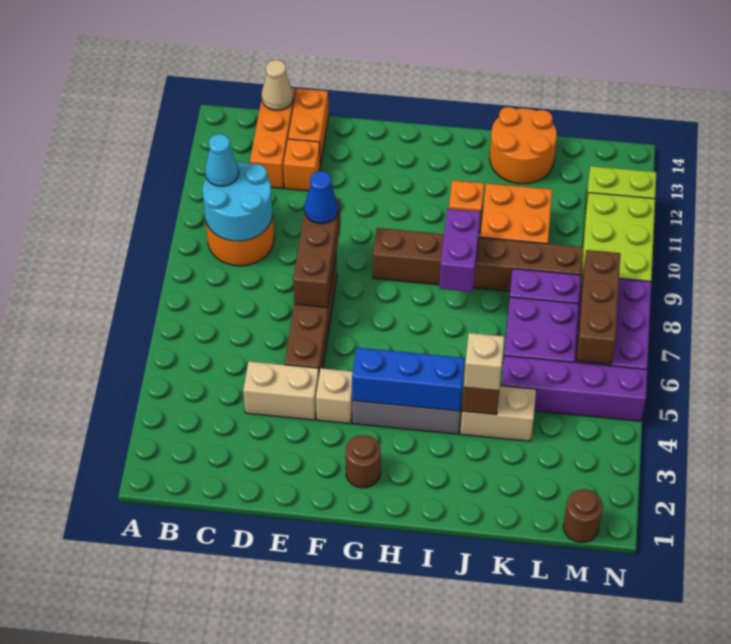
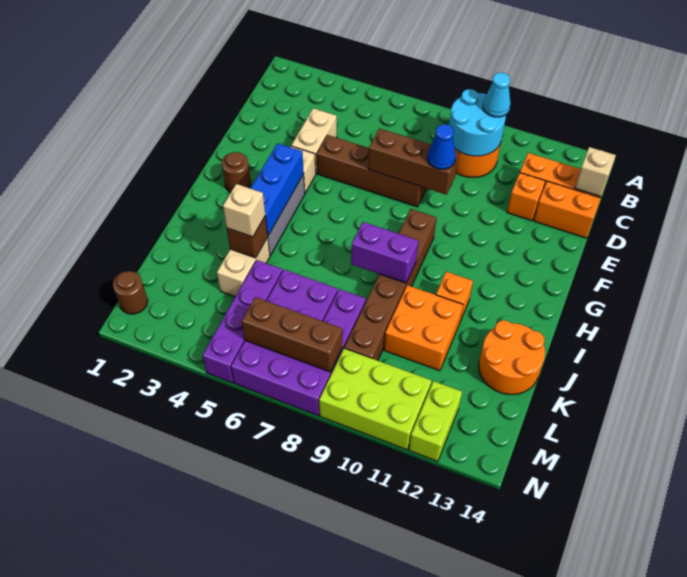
tan cone C14 level 2 -> tan brick C14 level 2

